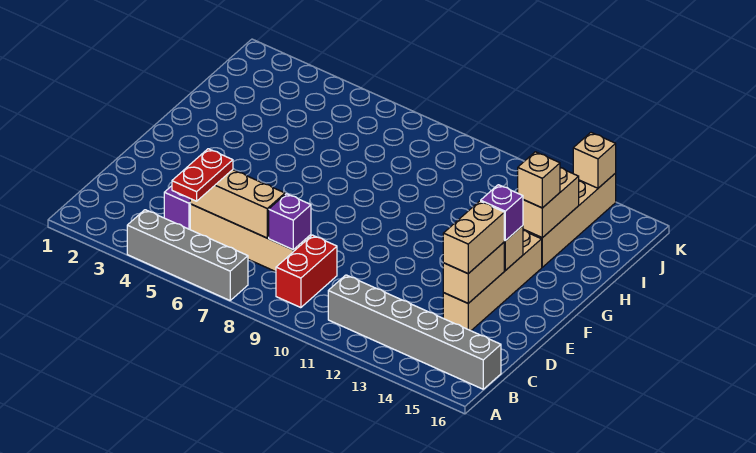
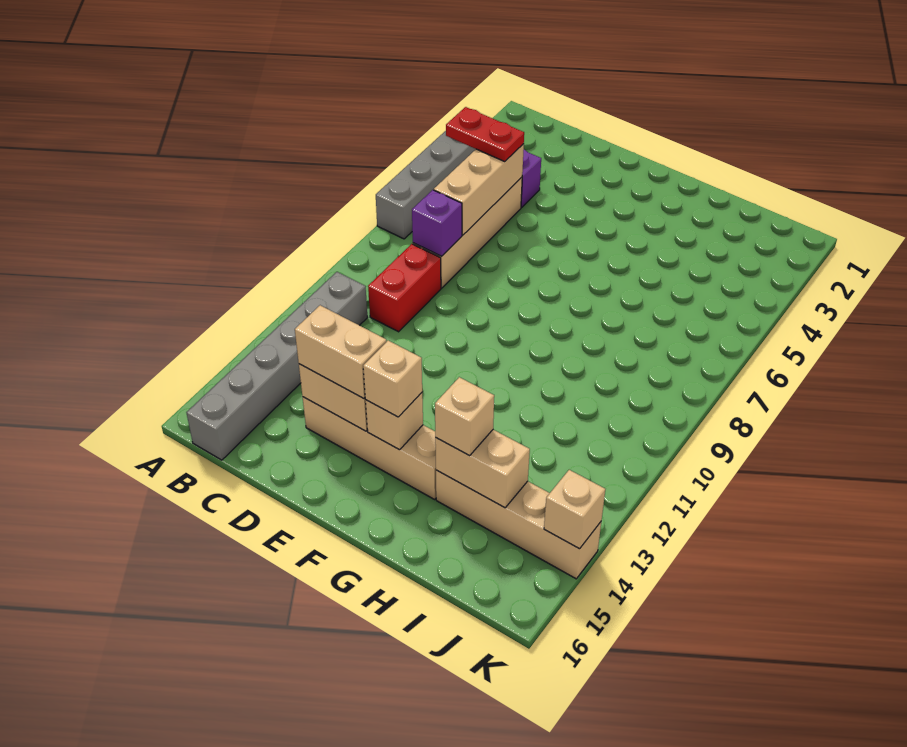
red brick B9:C9 level 1 -> red brick C9:C10 level 1
purple brick F14 level 3 -> tan brick F14 level 3

